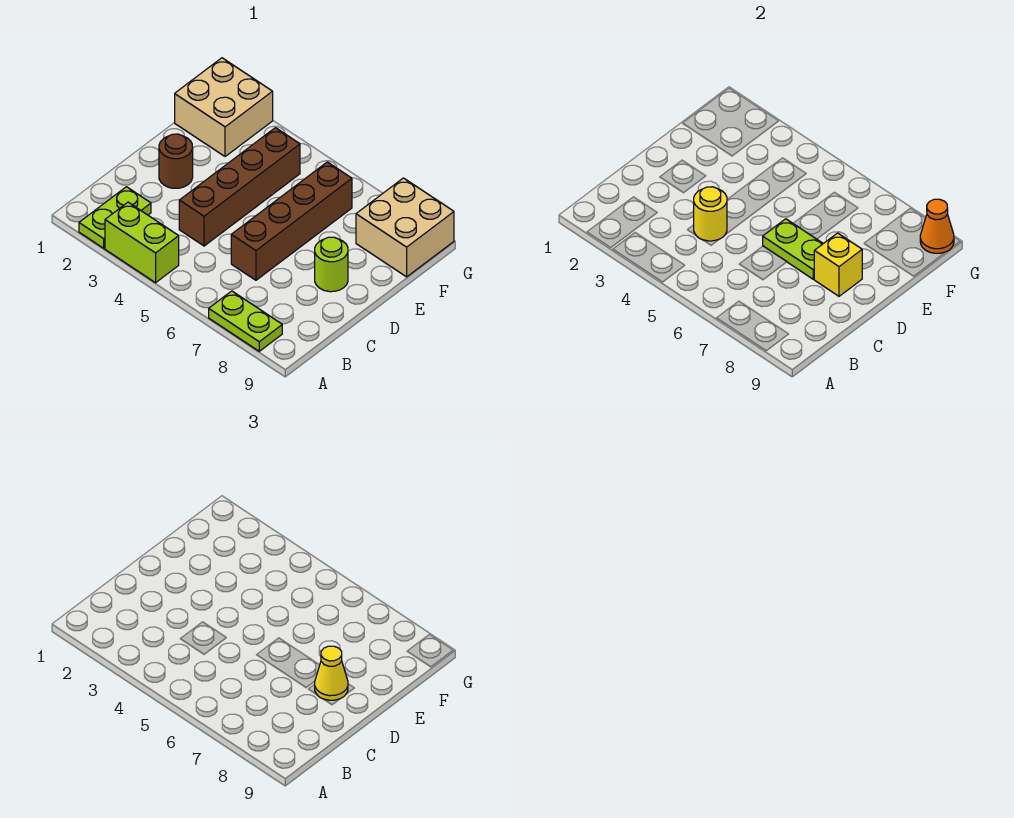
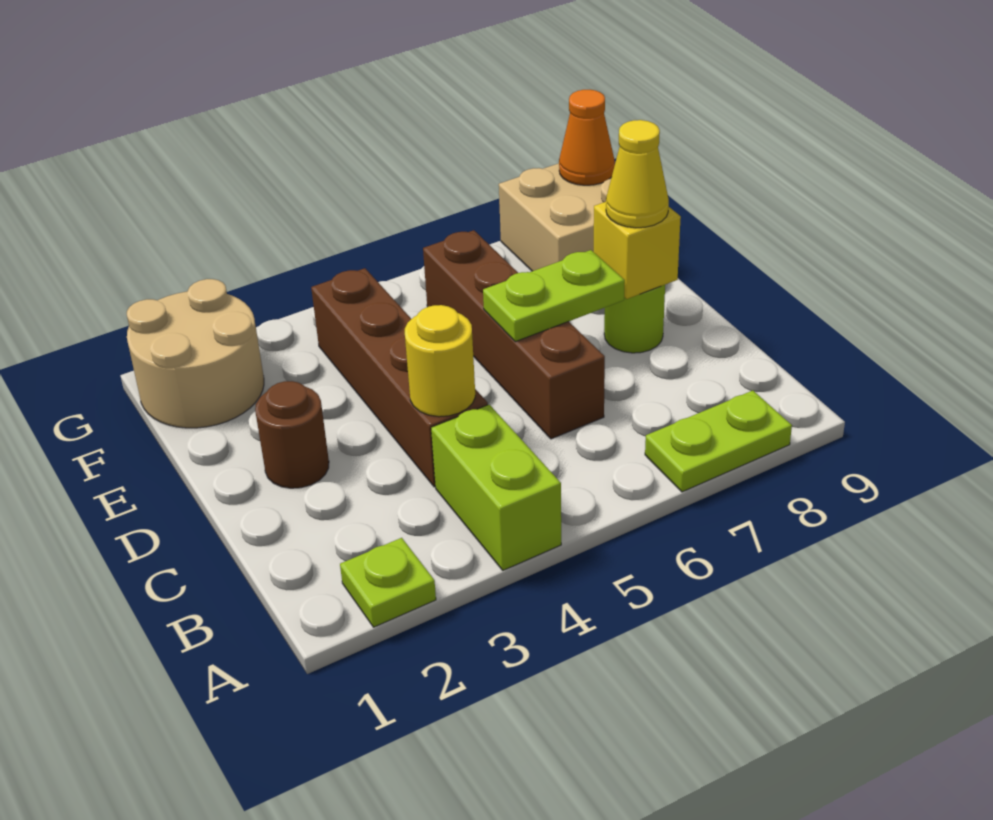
lime plate A2:B2 level 1 -> lime plate A2 level 1
lime brick A3:A4 level 1 -> lime brick A4:B4 level 1
tan brick F1:G2 level 1 -> tan round brick F1:G2 level 1

